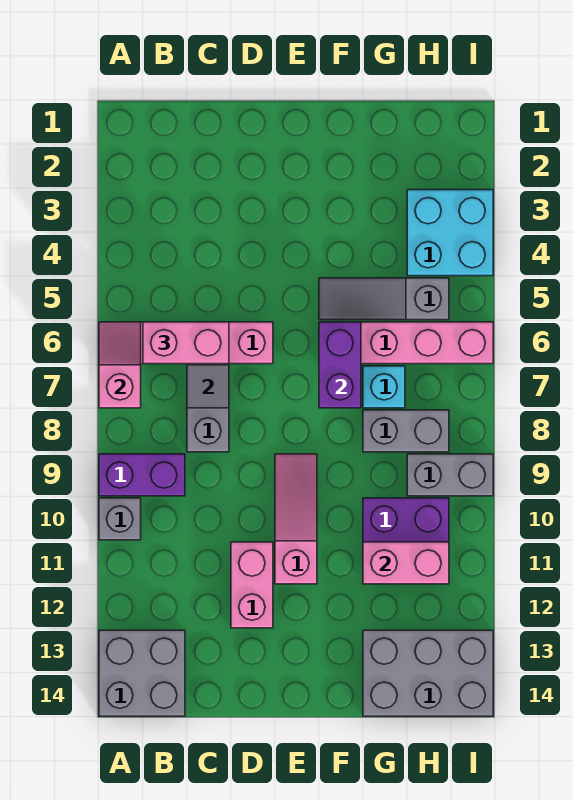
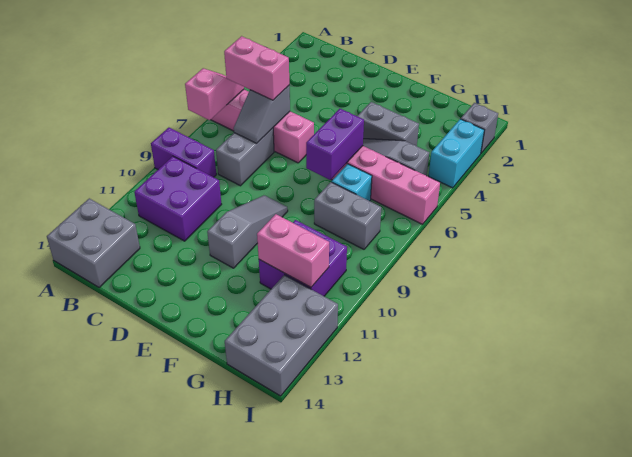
grey brick A10 level 1 -> grey brick I2 level 1
none -> purple brick B10:C11 level 1
pink brick D11:D12 level 1 -> none
pink slope E9:E11 level 1 top 11 -> grey slope E9:E11 level 1 top 11
grey brick G13:I14 level 1 -> grey brick H12:I14 level 1
cyan brick H3:I4 level 1 -> cyan brick I3:I4 level 1
grey brick H9:I9 level 1 -> grey brick F4:G4 level 1

